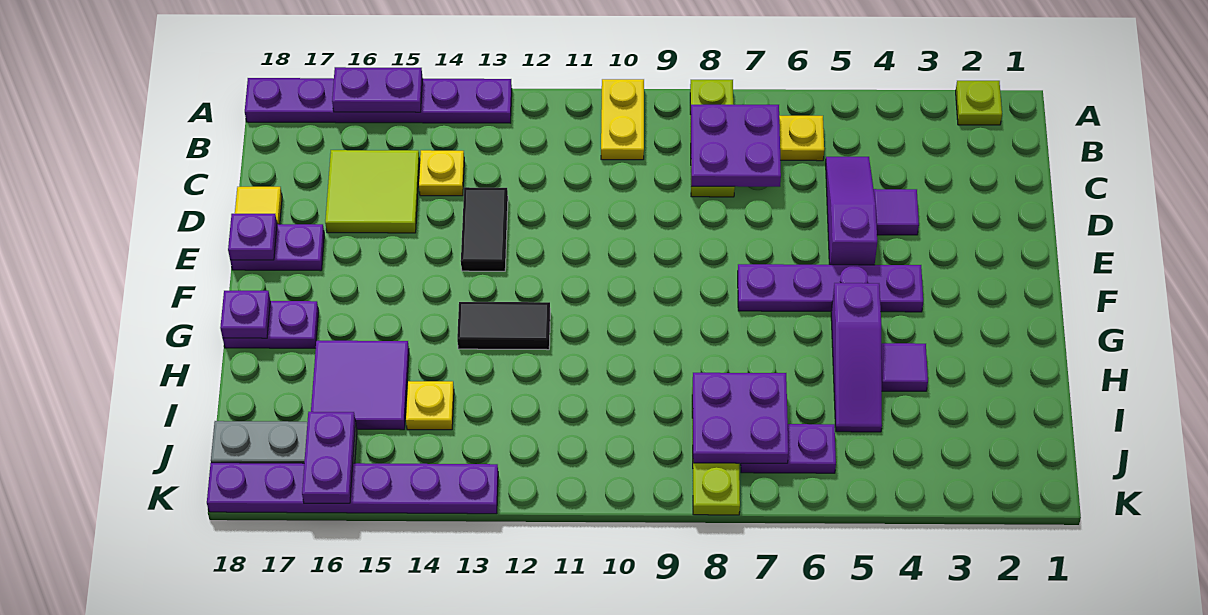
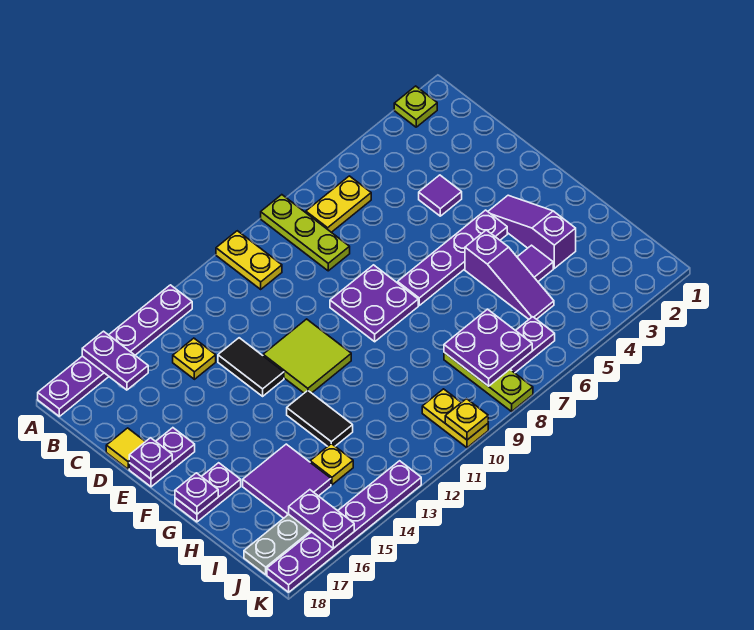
purple plate A15:A16 level 2 -> purple plate A16:B16 level 2
purple plate B7:C8 level 2 -> purple plate E8:F9 level 1
purple slope C5:E5 level 1 top E -> purple slope F3:H3 level 1 top H
lime tile C15:D16 level 1 -> lime tile E11:F12 level 1
black tile G12:G13 level 1 -> black tile G13:H13 level 1
none -> yellow plate J10:K10 level 1
none -> yellow plate K10 level 2

